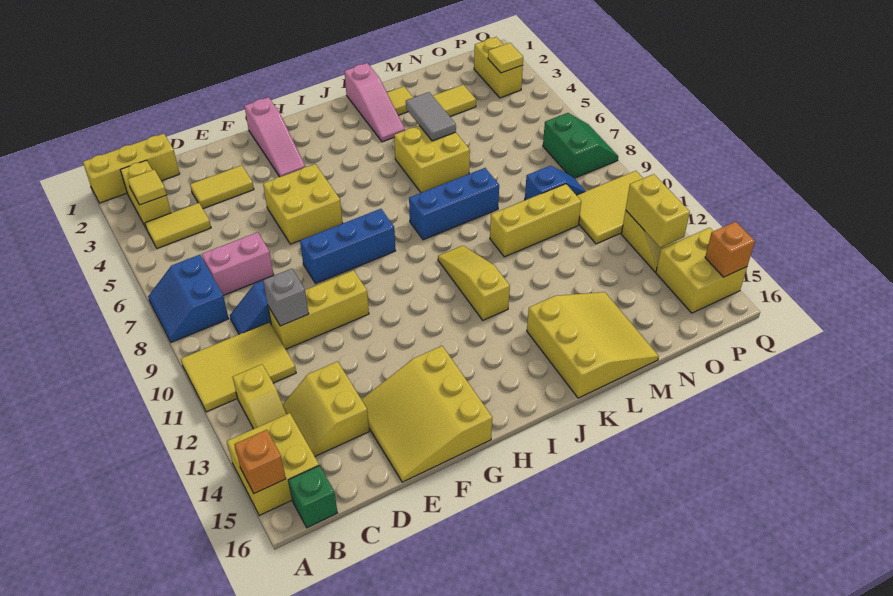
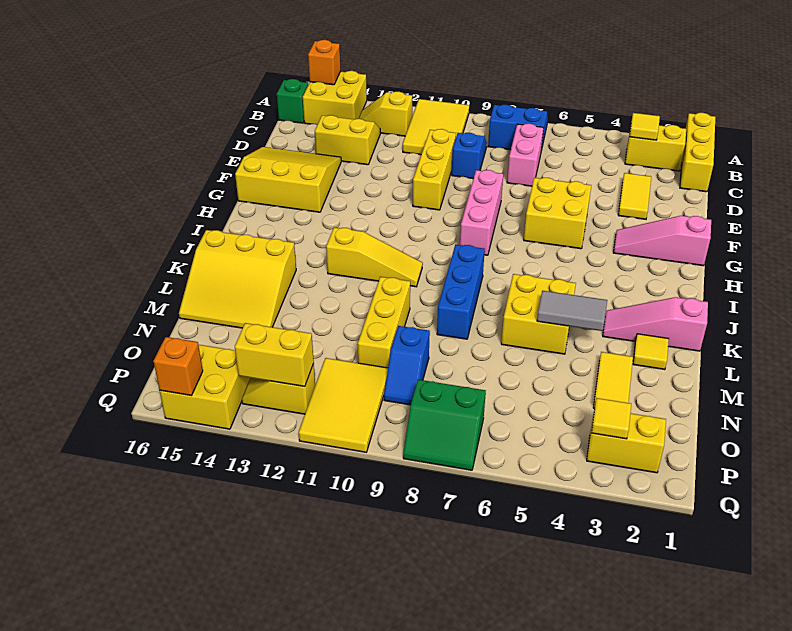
yellow tile B4:C4 level 1 -> none
grey brick D10 level 2 -> none
blue brick F8:H8 level 1 -> pink brick F8:H8 level 1

